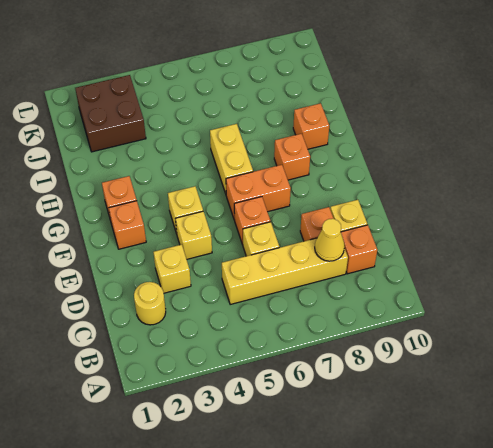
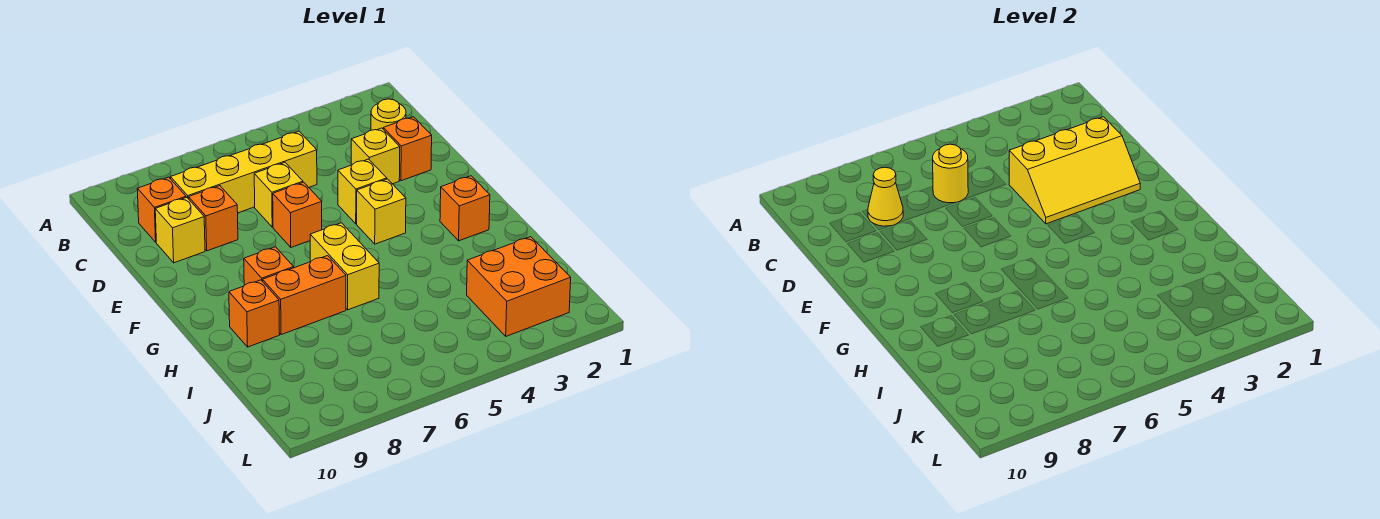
none -> yellow round brick C6 level 2
none -> yellow slope D2:E4 level 2 top D
orange brick F2 level 1 -> orange brick D2 level 1
orange brick F6:F7 level 1 -> orange brick H7:H8 level 1
brown brick J2:K3 level 1 -> orange brick J2:K3 level 1

